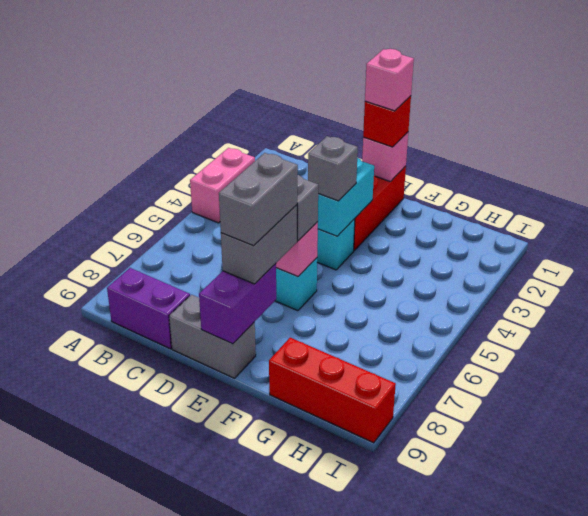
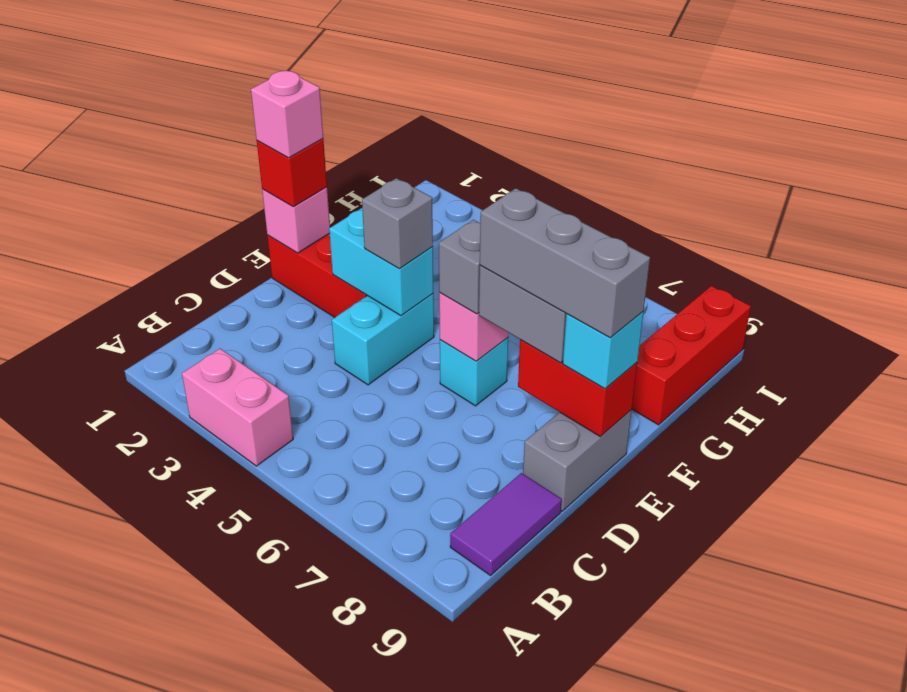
purple brick B9:C9 level 1 -> purple tile B9:C9 level 1
grey brick E7:E8 level 4 -> grey brick E7:E9 level 4
purple brick E8:E9 level 2 -> red brick E8:E9 level 2
none -> cyan brick E9 level 3

